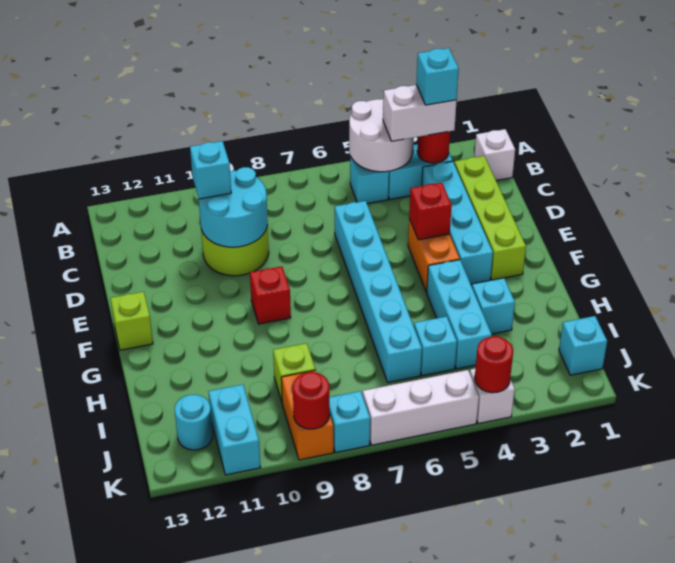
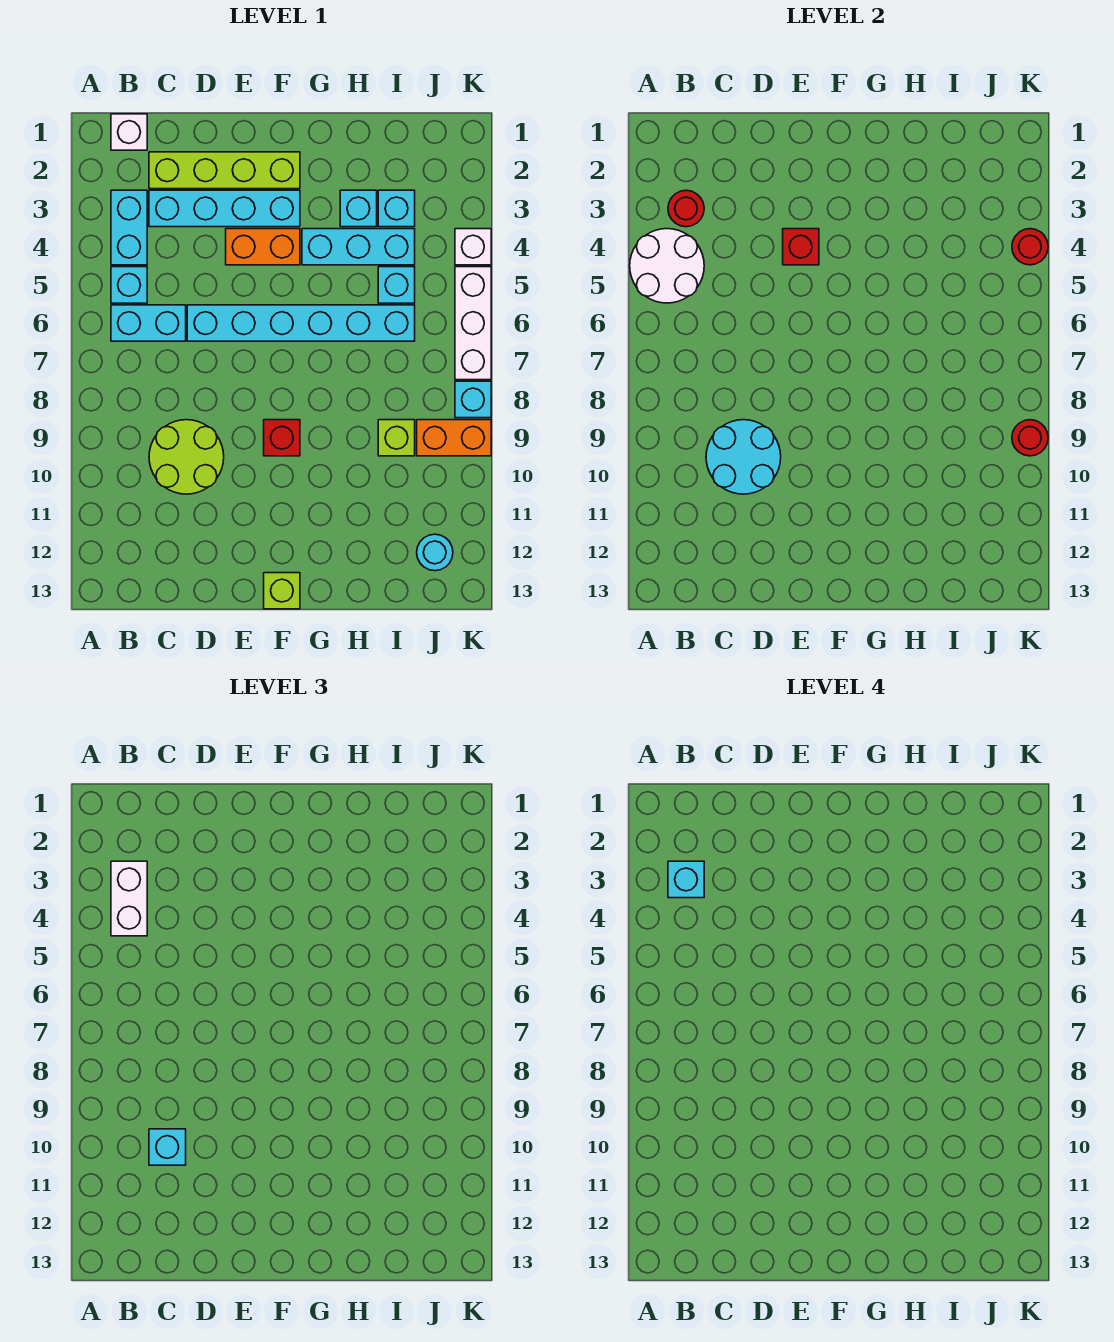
cyan brick J1 level 1 -> cyan brick I3 level 1
cyan brick J11:K11 level 1 -> cyan brick B6:C6 level 1

